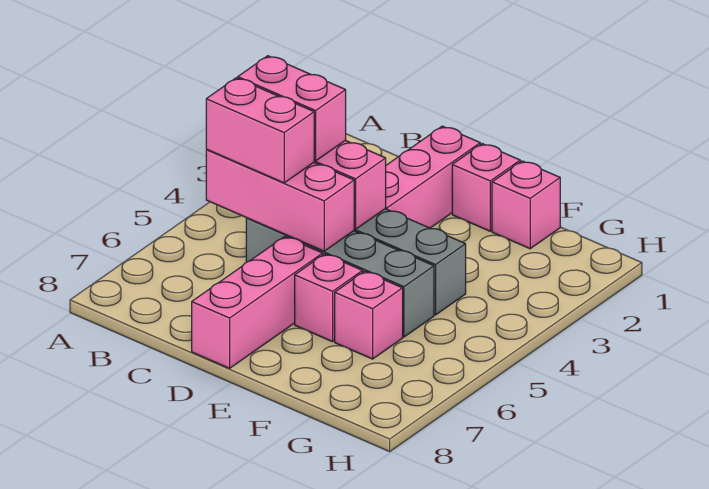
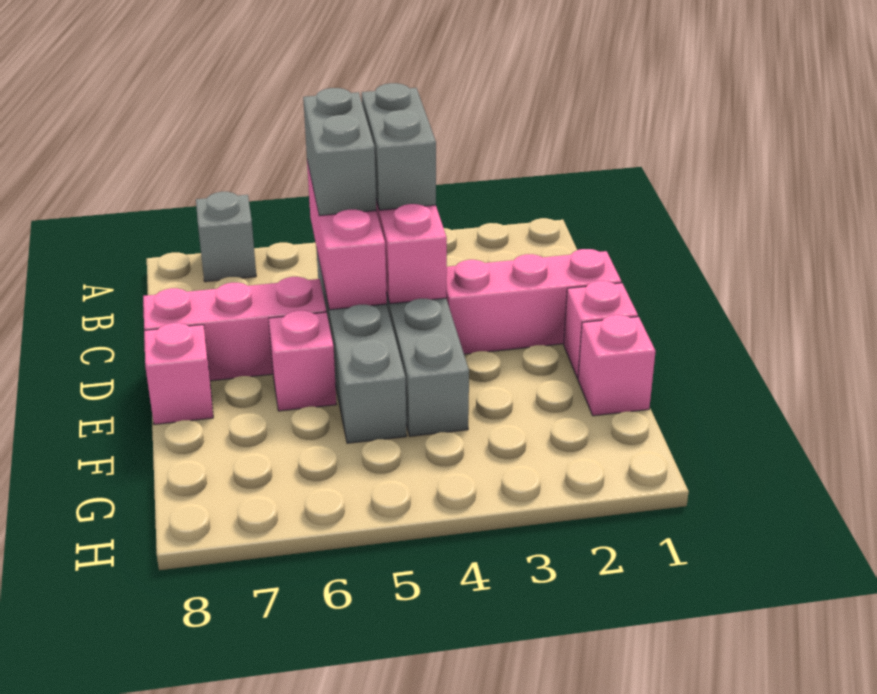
none -> grey brick A7 level 1
pink brick B4:C4 level 3 -> grey brick B4:C4 level 3
pink brick B5:C5 level 3 -> grey brick B5:C5 level 3
pink brick F6 level 1 -> pink brick E8 level 1

